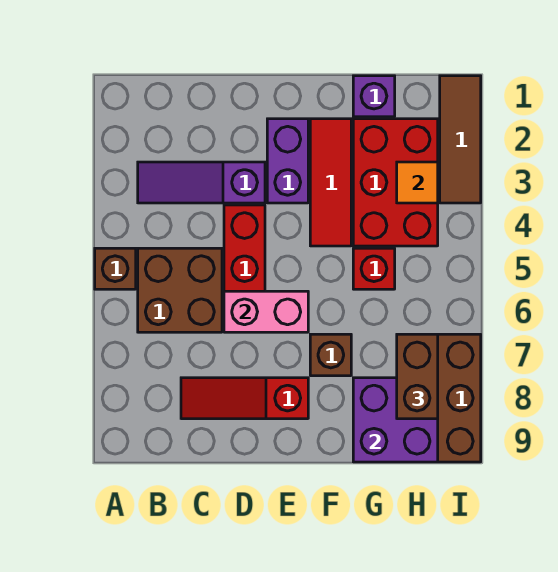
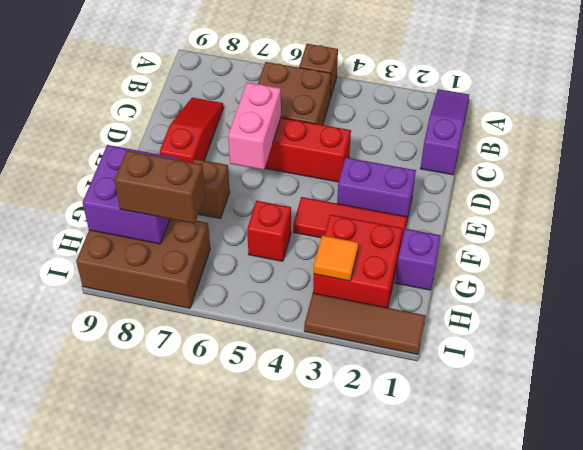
purple slope B3:D3 level 1 top D -> purple slope A1:C1 level 1 top C
red brick G2:H4 level 1 -> red brick G2:H3 level 1

